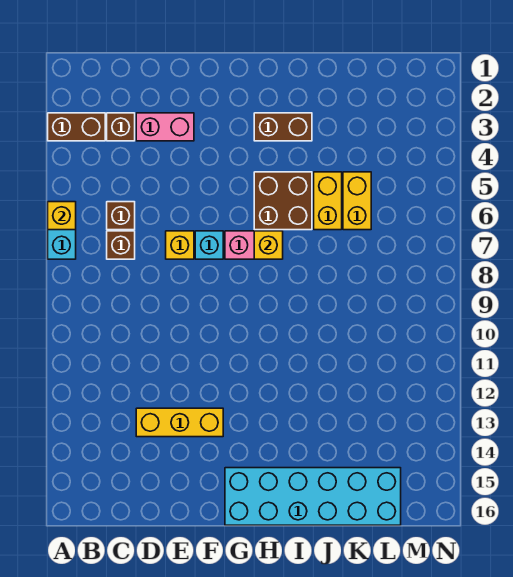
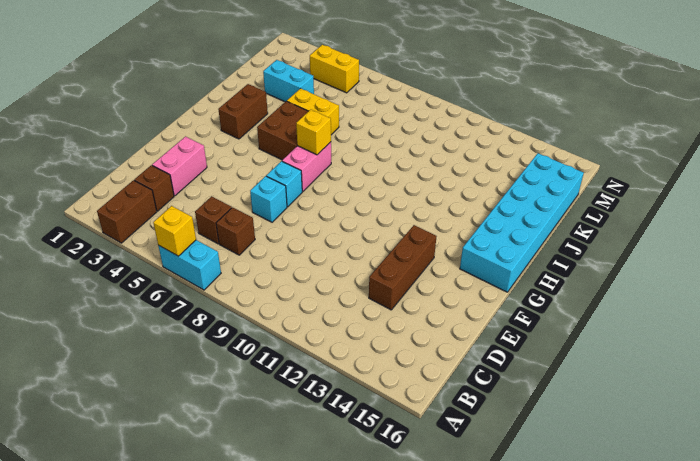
yellow brick D13:F13 level 1 -> brown brick D13:F13 level 1
yellow brick E7 level 1 -> cyan brick E7 level 1
none -> cyan brick K3:K4 level 1
yellow brick K5:K6 level 1 -> yellow brick M4:M5 level 1

